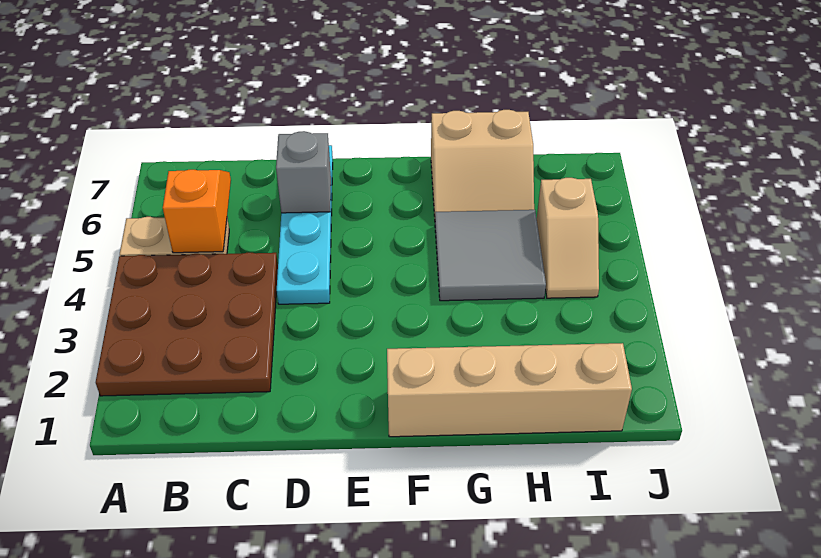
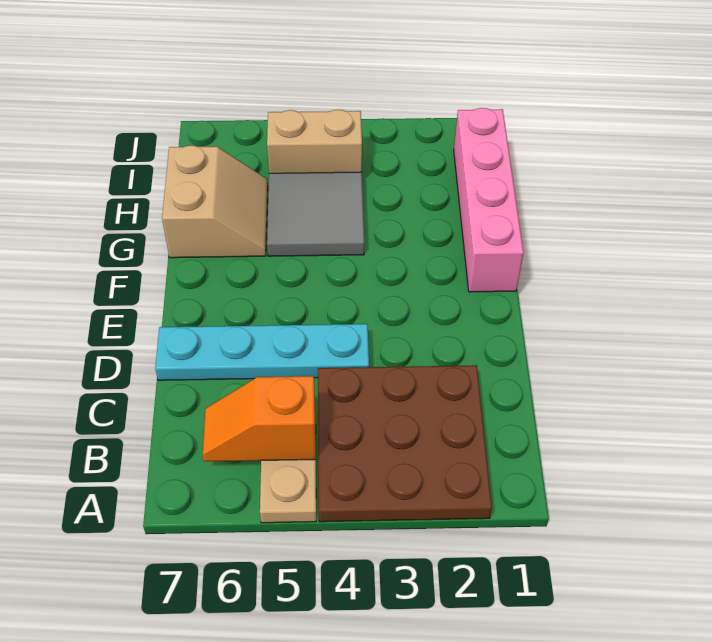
grey brick D6 level 2 -> none
tan brick F1:I1 level 1 -> pink brick F1:I1 level 1
tan slope I4:I5 level 1 top 5 -> tan brick I4:I5 level 1

